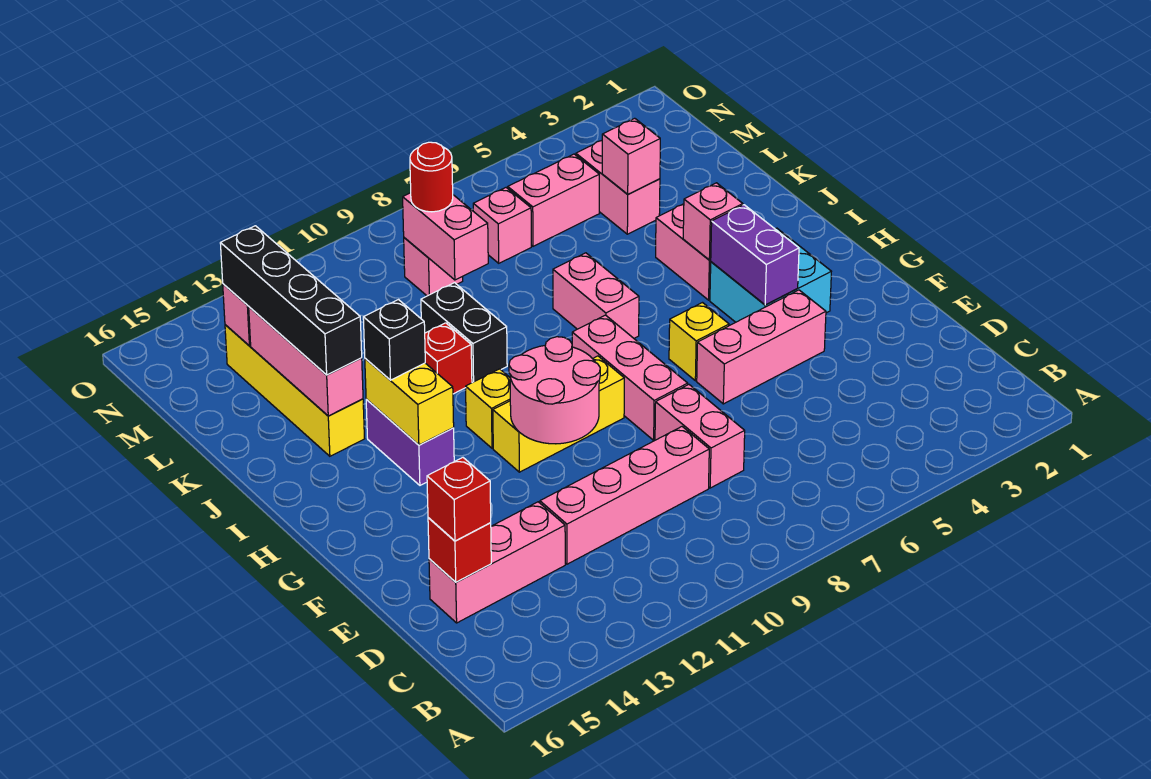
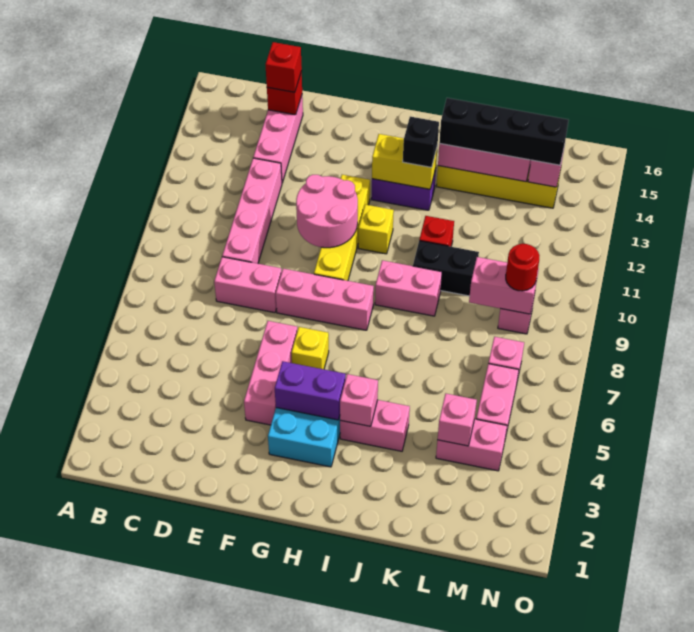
yellow brick G9:G11 level 1 -> yellow brick G9:G12 level 1
pink brick I7:J7 level 1 -> pink brick I9:J9 level 1

